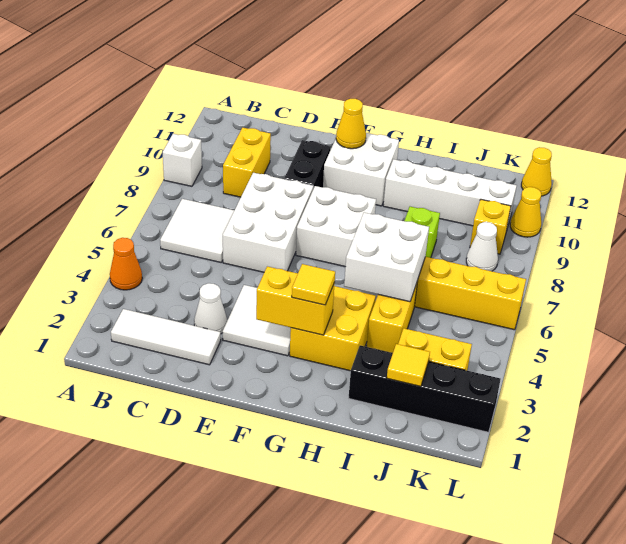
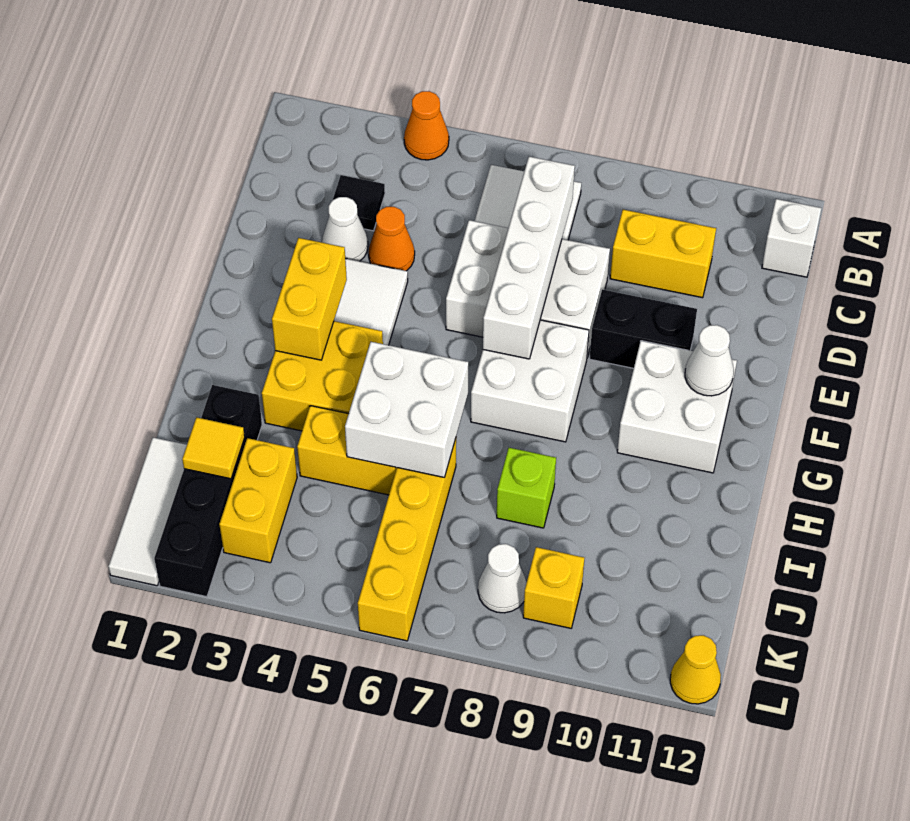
white brick A9 level 1 -> white brick B12 level 1
white tile B2:D2 level 1 -> white tile J1:L1 level 1
none -> black tile C3 level 1
none -> orange cone D4 level 1
yellow cone F11 level 2 -> white cone F11 level 2
yellow tile G3 level 3 -> none
white brick H10:K10 level 1 -> white brick C7:F7 level 2
yellow cone L10 level 1 -> none

